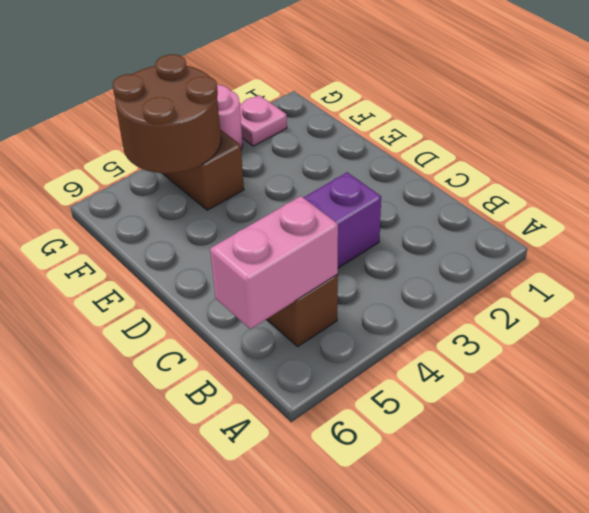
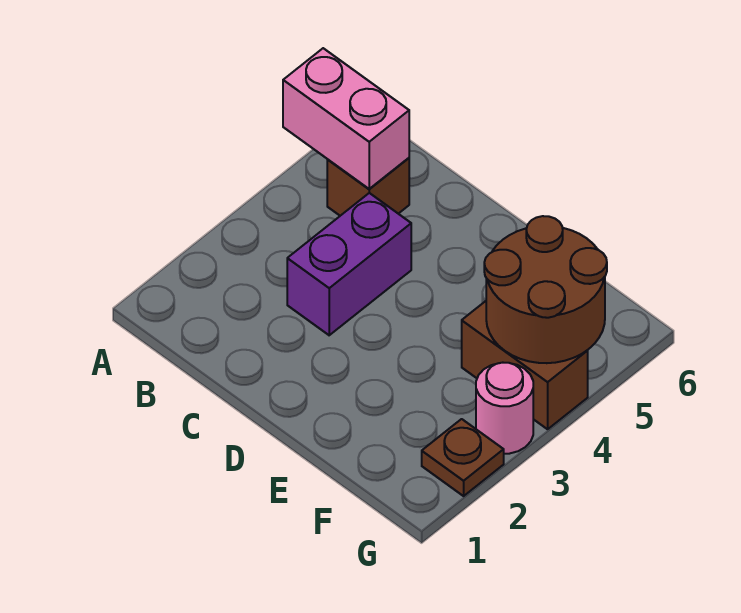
pink brick B5:B6 level 2 -> pink brick A5:B5 level 2
pink plate G2 level 1 -> brown plate G2 level 1

